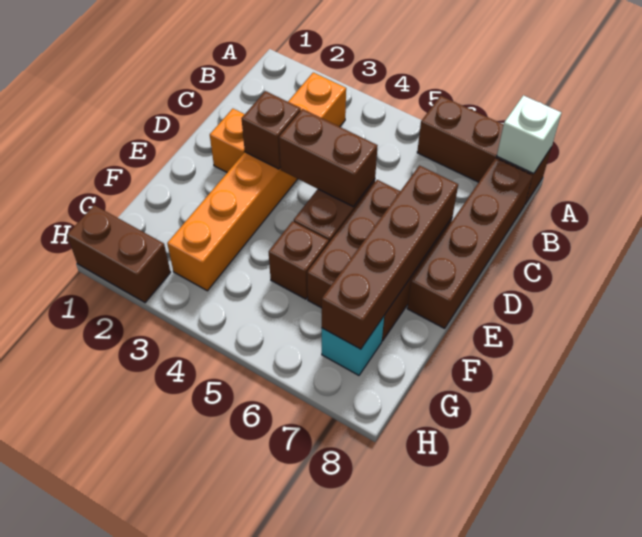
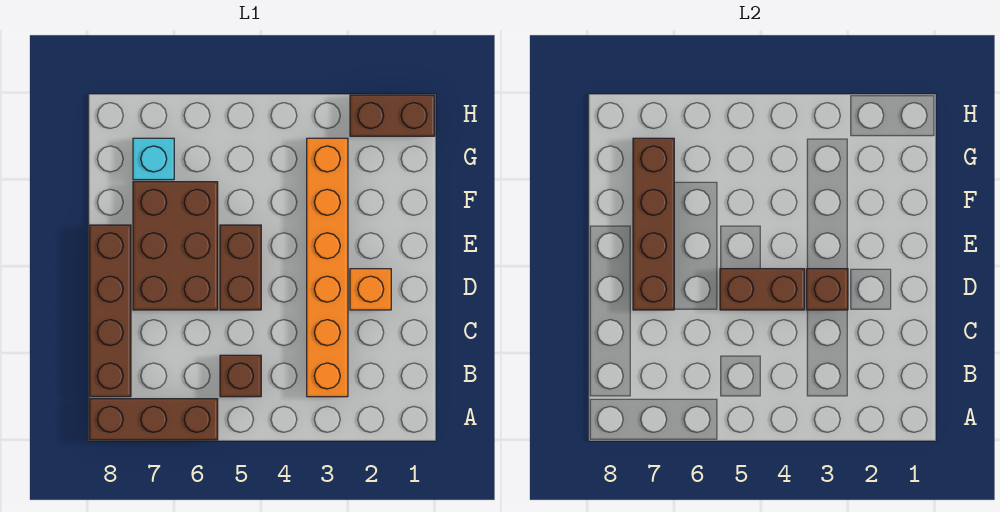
white brick A8 level 2 -> none
brown brick F5 level 1 -> brown brick B5 level 1

